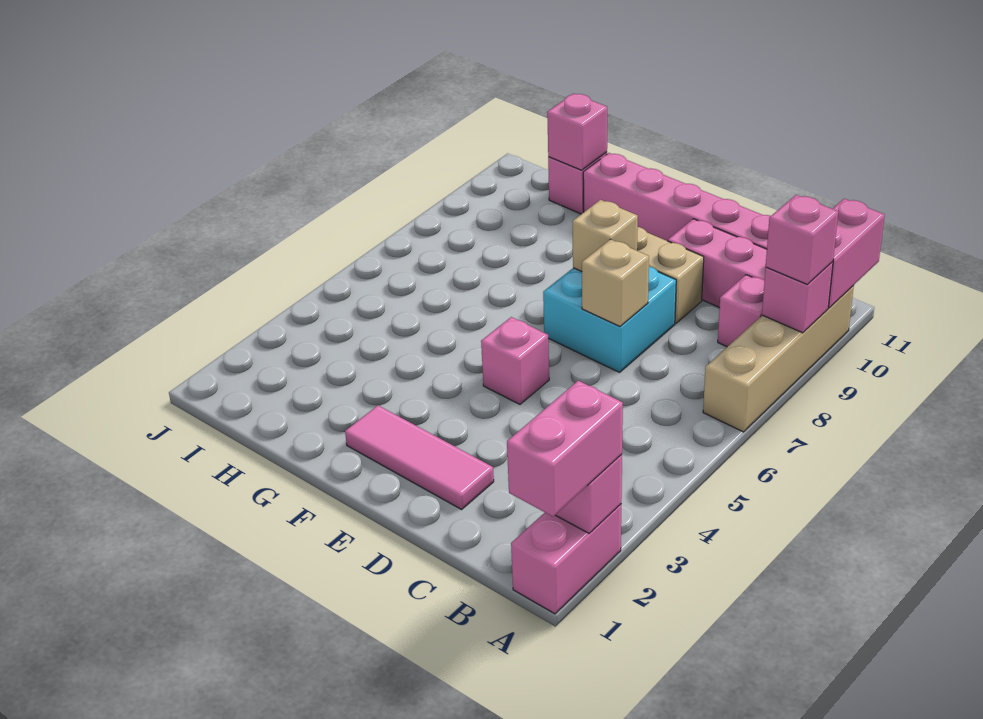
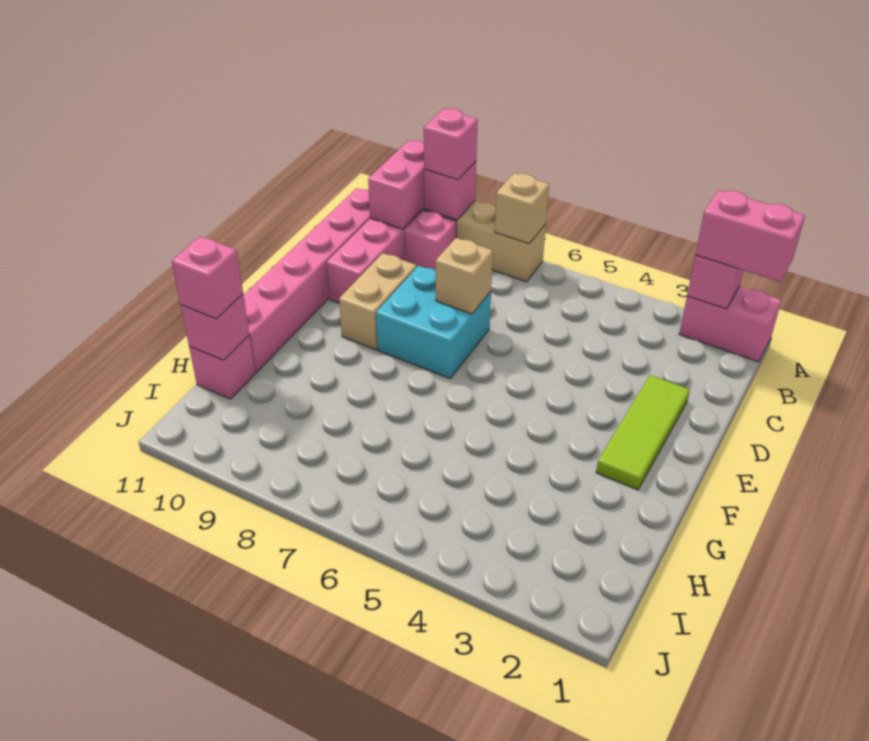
pink brick A10:A11 level 2 -> pink brick A10:B10 level 2
pink tile D2:F2 level 1 -> lime tile D2:F2 level 1
pink brick E5 level 1 -> pink brick H11 level 3
tan brick E8 level 2 -> tan brick A7 level 2

